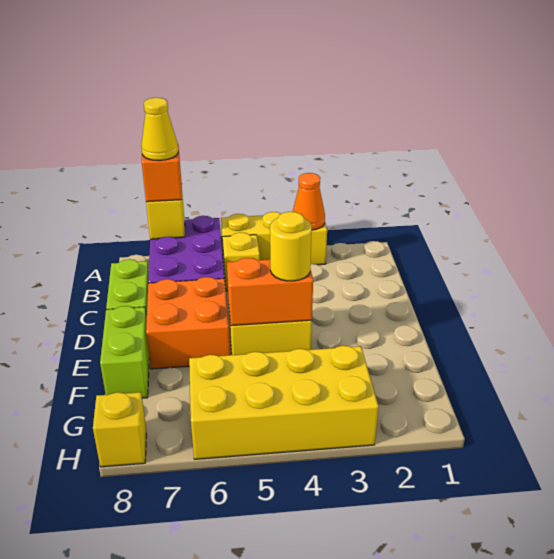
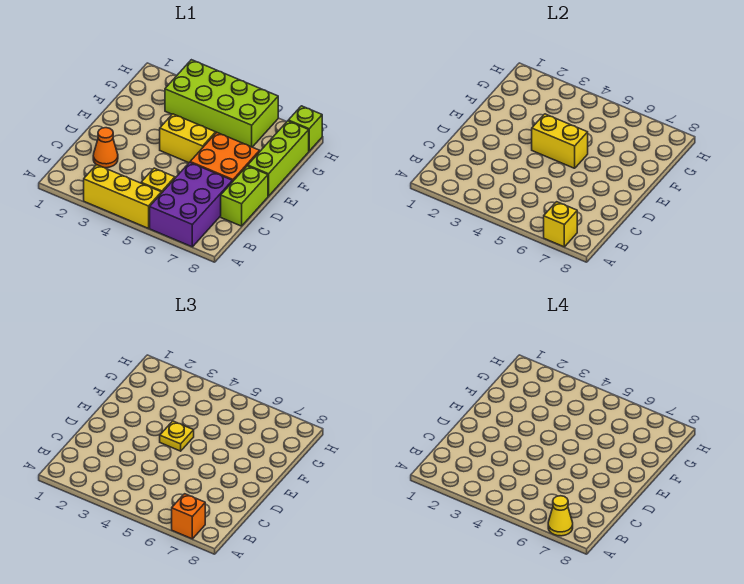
orange cone A3 level 2 -> orange cone C2 level 1
orange brick E4:E5 level 2 -> yellow brick E4:E5 level 2
yellow round brick E4 level 3 -> yellow plate E4 level 3
lime brick E8:F8 level 1 -> lime brick E8:G8 level 1
yellow brick G3:H6 level 1 -> lime brick G3:H6 level 1
yellow brick H8 level 1 -> lime brick H8 level 1

